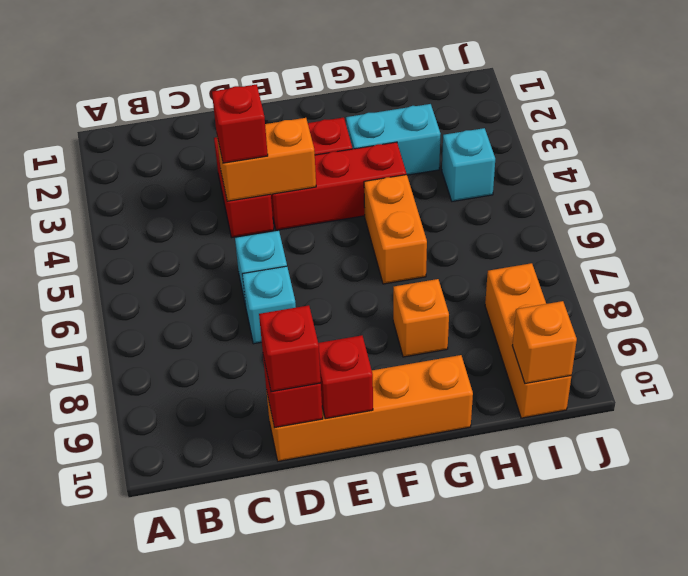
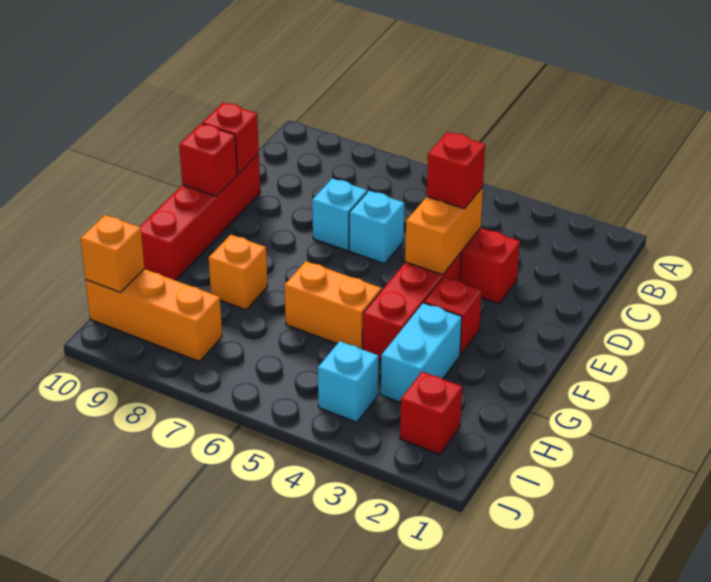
orange brick D10:G10 level 1 -> red brick D10:G10 level 1
red brick D10 level 3 -> red brick I2 level 1

